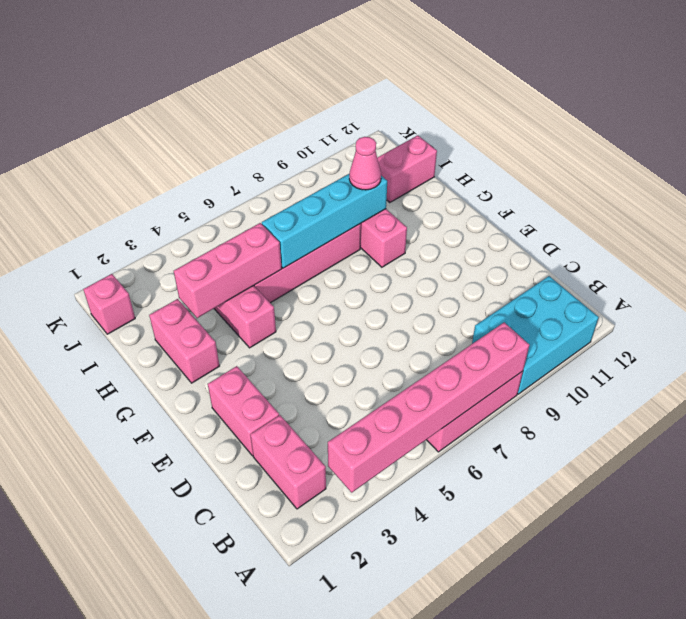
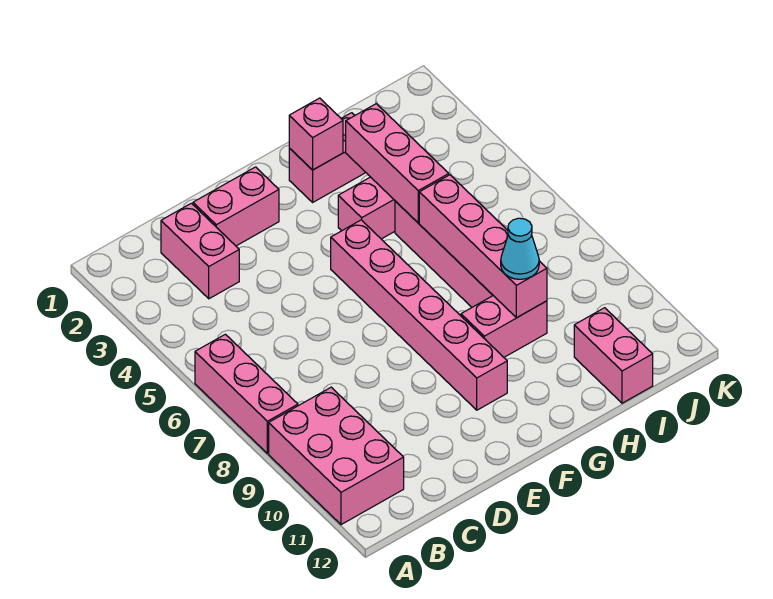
pink brick A3:A8 level 2 -> pink brick F5:F10 level 1
cyan brick A9:B11 level 1 -> pink brick A9:B11 level 1
pink brick B2:C2 level 1 -> pink brick C2:C3 level 1
cyan brick H6:H9 level 2 -> pink brick H6:H9 level 2
pink cone H9 level 3 -> cyan cone H9 level 3
pink brick J1 level 1 -> pink brick G2 level 2

